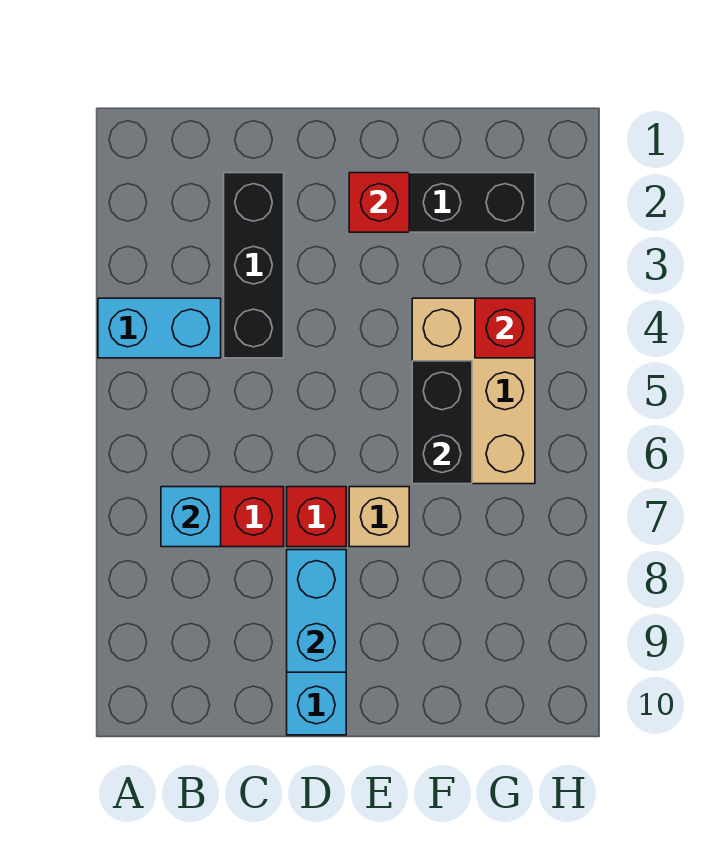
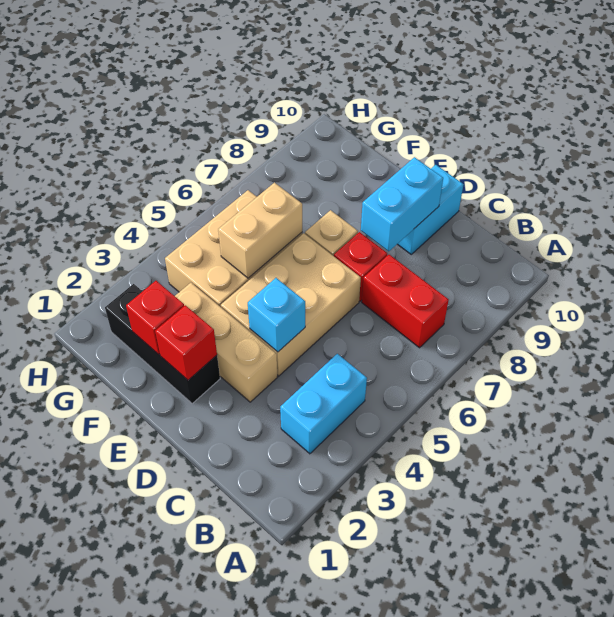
cyan brick A4:B4 level 1 -> cyan brick B3:B4 level 1
cyan brick B7 level 2 -> cyan brick D4 level 2
black brick C2:C4 level 1 -> none
none -> tan brick D3:F3 level 1
none -> tan brick D4:E6 level 1
black brick F5:F6 level 2 -> tan brick F5:F6 level 2
red brick G4 level 2 -> red brick F2 level 2

